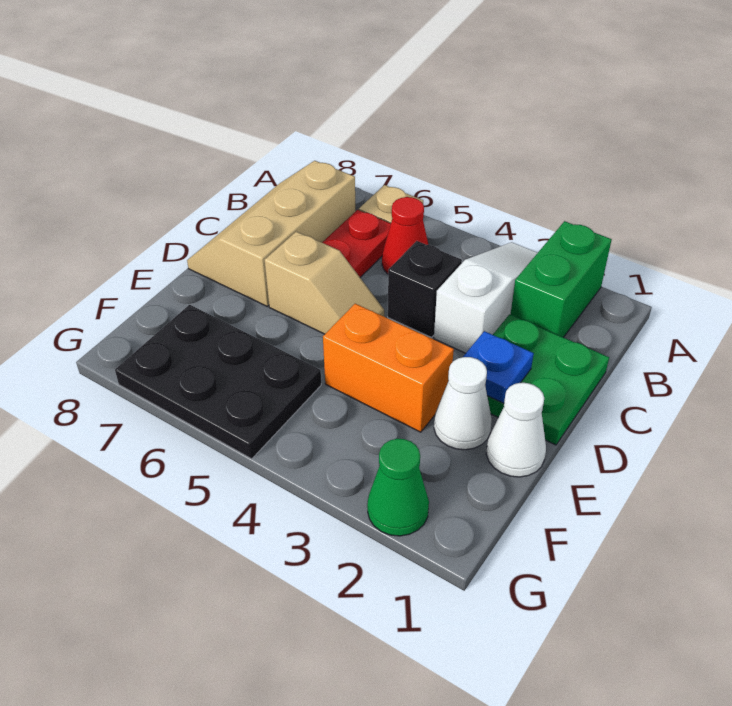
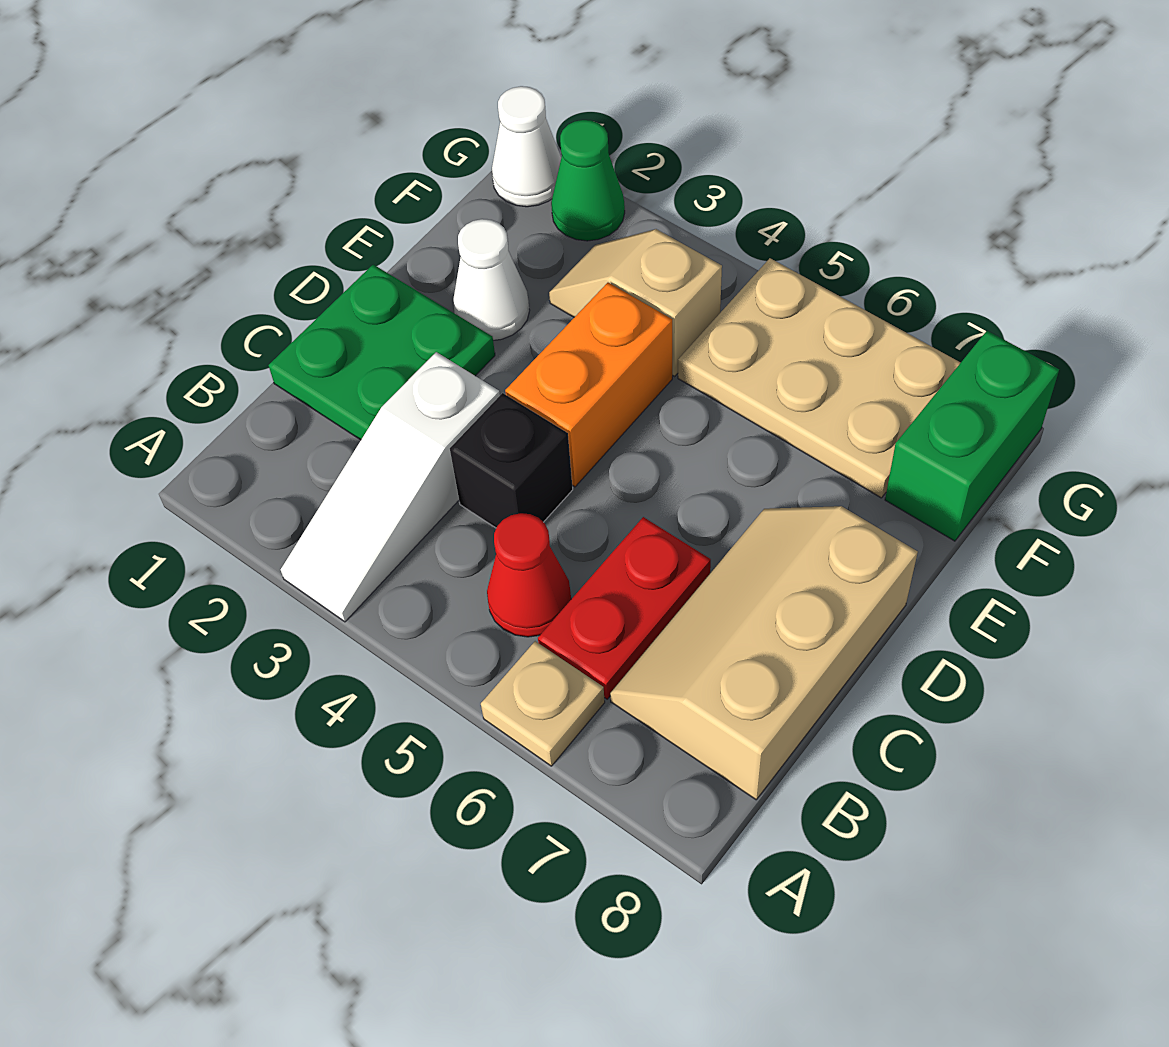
green brick A2:B2 level 1 -> green brick F8:G8 level 1
tan slope B7:D8 level 1 top 7 -> tan slope B7:D8 level 1 top 8
blue plate D2 level 2 -> none
tan slope D5:D6 level 1 top 6 -> tan slope F3:F4 level 1 top 4
white cone E1 level 1 -> white cone G1 level 1
orange brick E3:E4 level 1 -> orange brick D4:E4 level 1
black plate F5:G7 level 1 -> tan plate F5:G7 level 1

